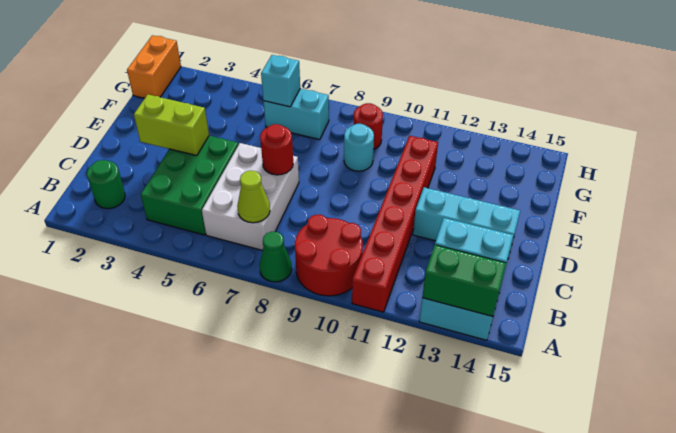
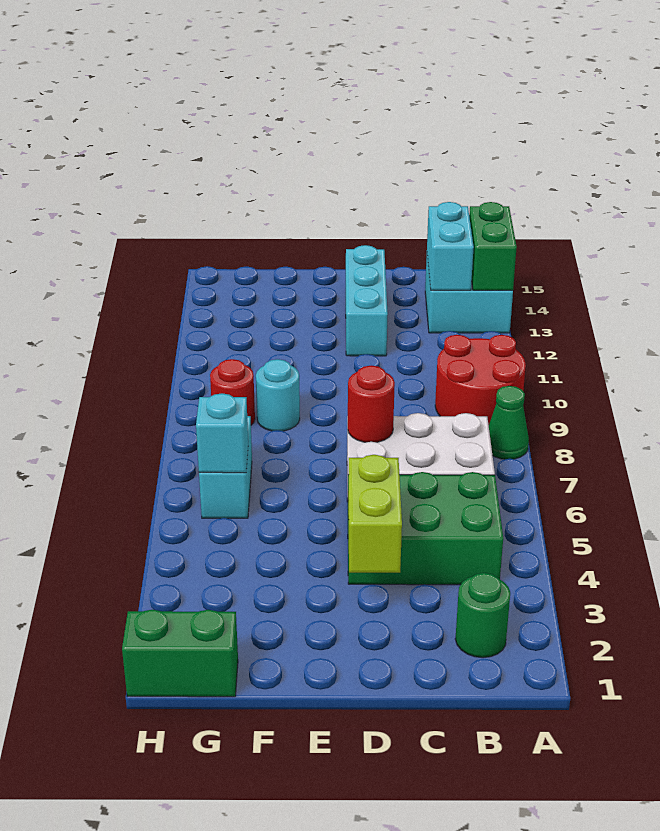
red brick A11:F11 level 1 -> none
lime cone B7 level 2 -> none
orange brick G1:H1 level 1 -> green brick G1:H1 level 1

